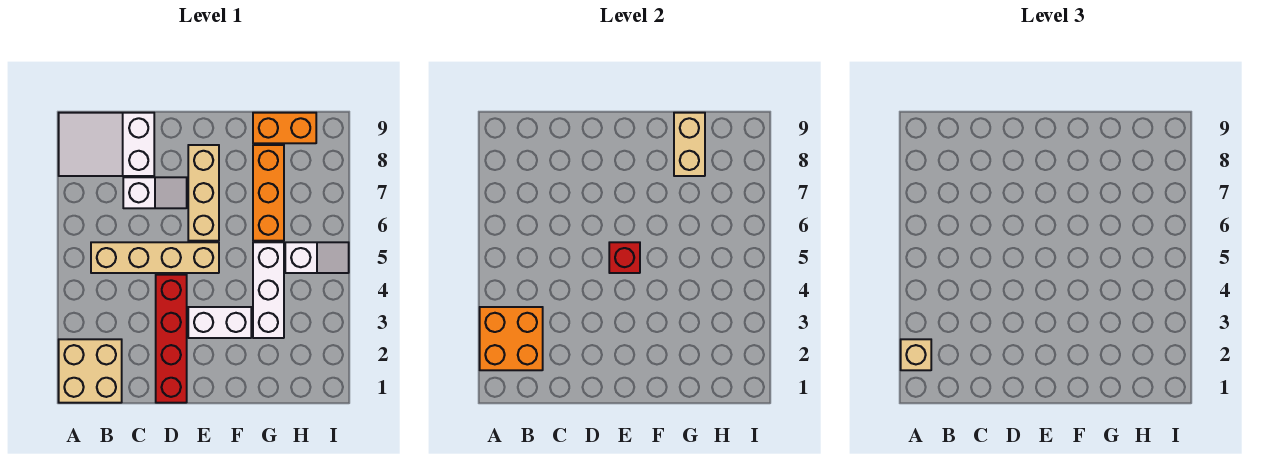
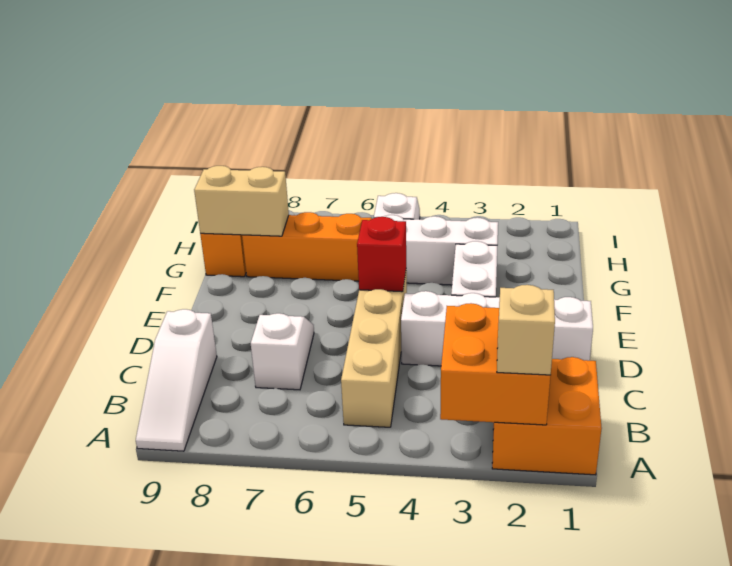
tan brick A1:B2 level 1 -> orange brick A1:B2 level 1
white slope A8:C9 level 1 top C -> white slope A9:C9 level 1 top C
red brick D1:D4 level 1 -> white brick D1:D4 level 1
tan brick E6:E8 level 1 -> none

